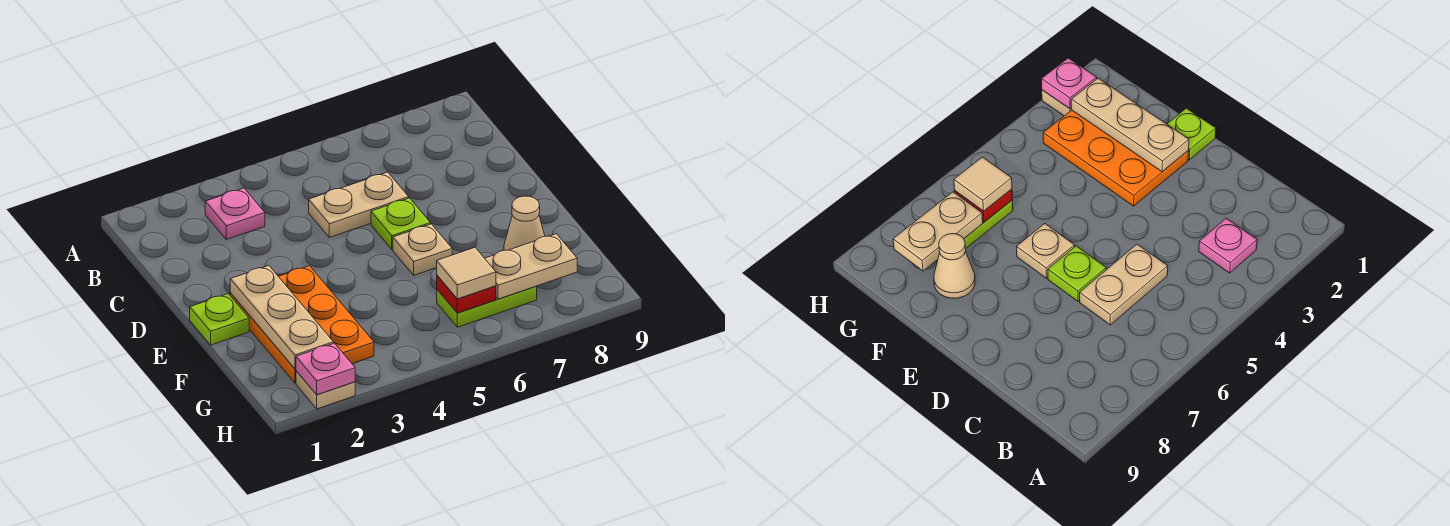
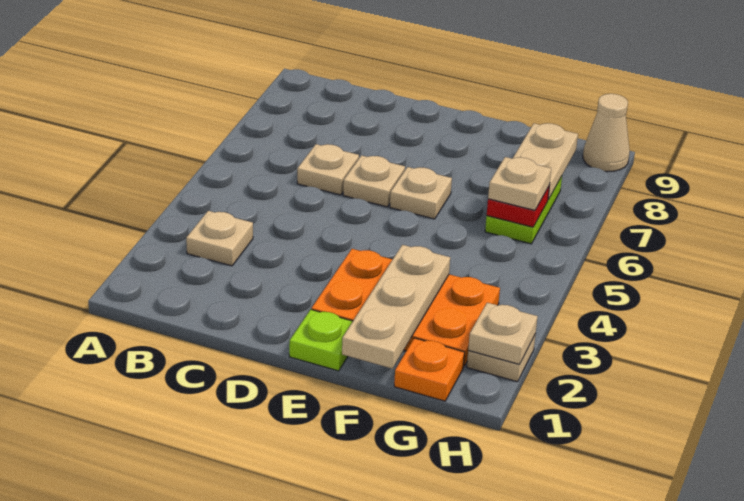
pink plate B3 level 1 -> tan plate B3 level 1
tan plate C5:C6 level 1 -> tan plate C6 level 1
lime plate D6 level 1 -> tan plate D6 level 1
tan plate E2:G2 level 2 -> tan plate F1:F3 level 2
tan cone F8 level 1 -> tan cone H9 level 1
none -> orange plate G1 level 1
tan tile G6 level 3 -> tan plate G6 level 3
pink plate H2 level 2 -> tan plate H2 level 2

